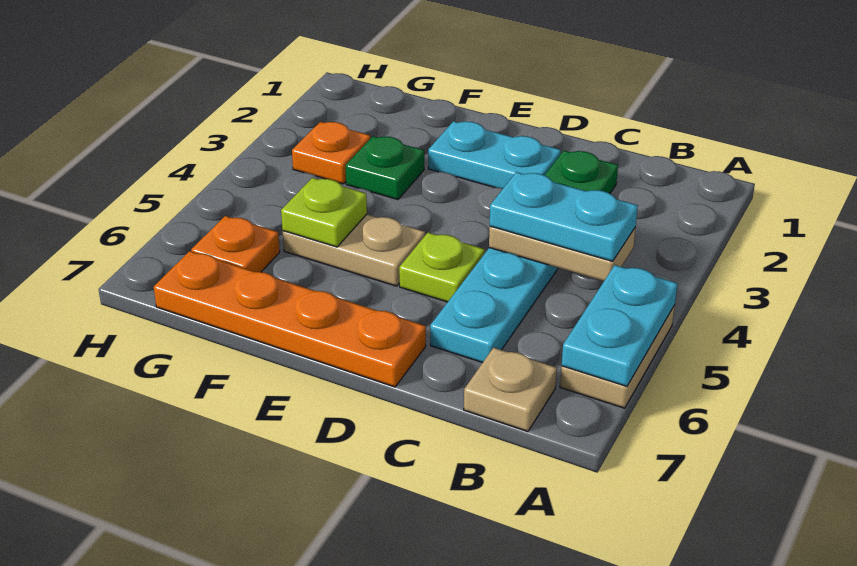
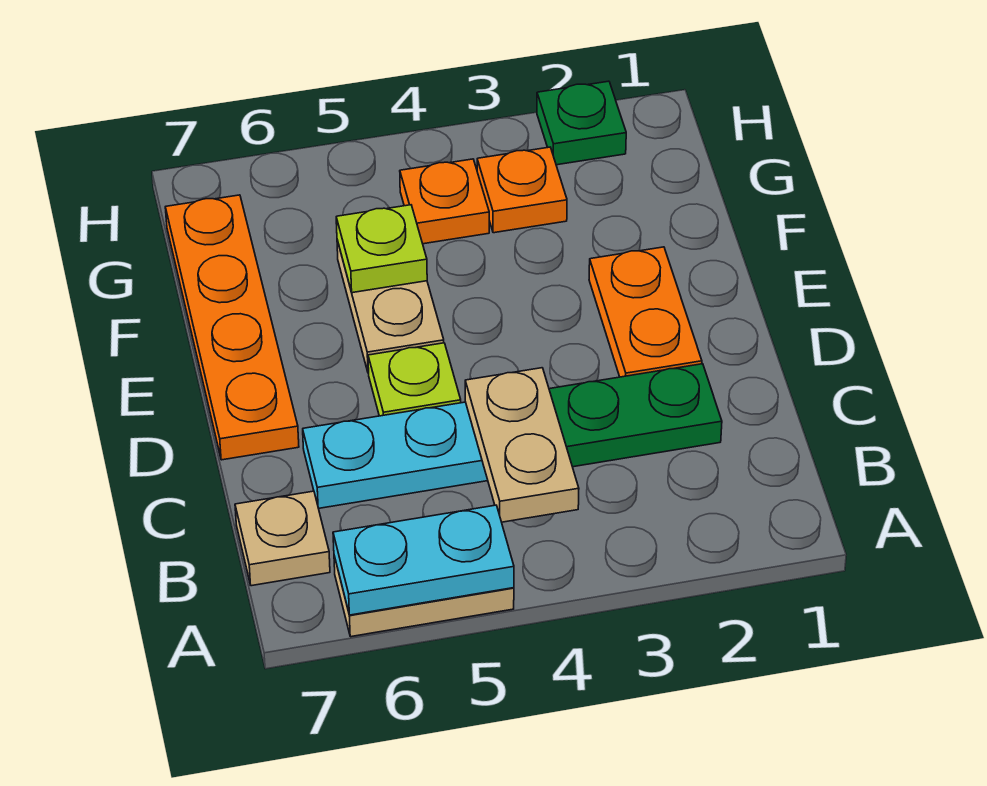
cyan plate B4:C4 level 3 -> none
cyan plate D2:E2 level 1 -> orange plate D2:E2 level 1
green plate F3 level 1 -> green plate H2 level 1
orange plate G6 level 1 -> orange plate G4 level 1

